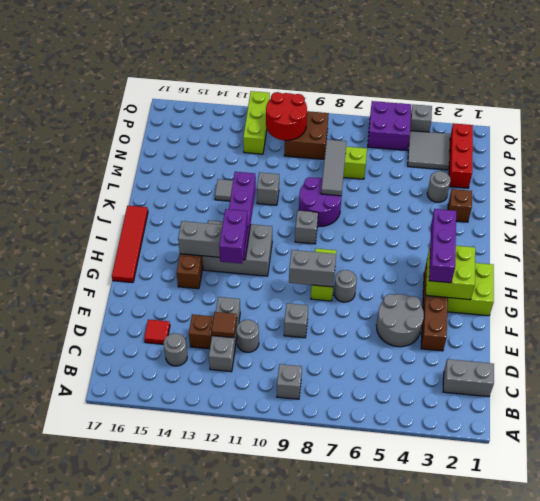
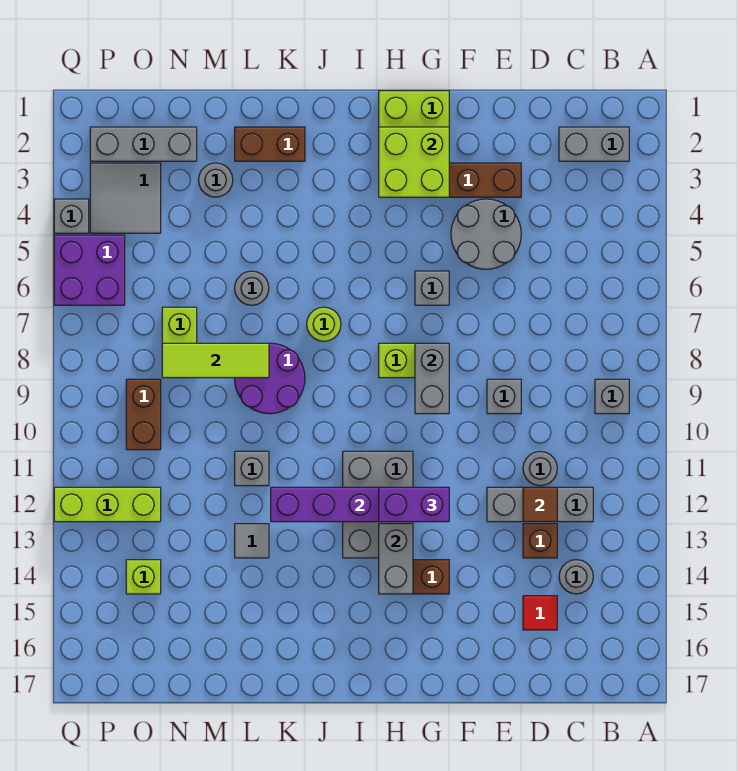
grey brick C1:C2 level 1 -> grey brick B2:C2 level 1
purple brick G3:I3 level 3 -> none
grey round brick G7 level 1 -> grey round brick L6 level 1
red tile G17:J17 level 1 -> none
none -> lime round brick J7 level 1
grey brick J9 level 1 -> grey brick G6 level 1
brown brick L2 level 1 -> brown brick K2:L2 level 1
grey tile L8:N8 level 2 -> lime tile L8:N8 level 2
red brick N2:P2 level 1 -> grey brick N2:P2 level 1
brown brick O9:P10 level 1 -> brown brick O9:O10 level 1
red round brick O10:P11 level 2 -> none
none -> lime brick O14 level 1

